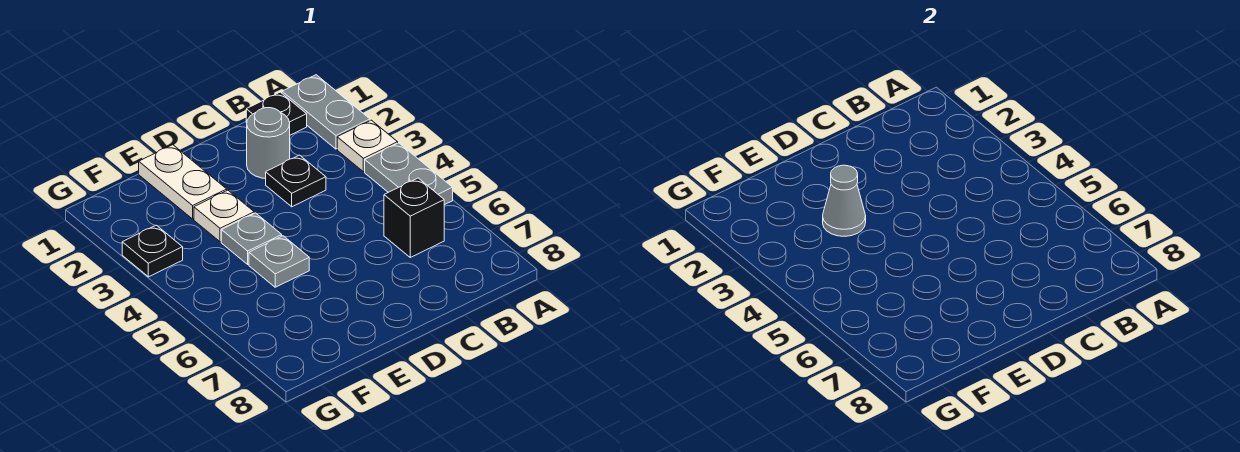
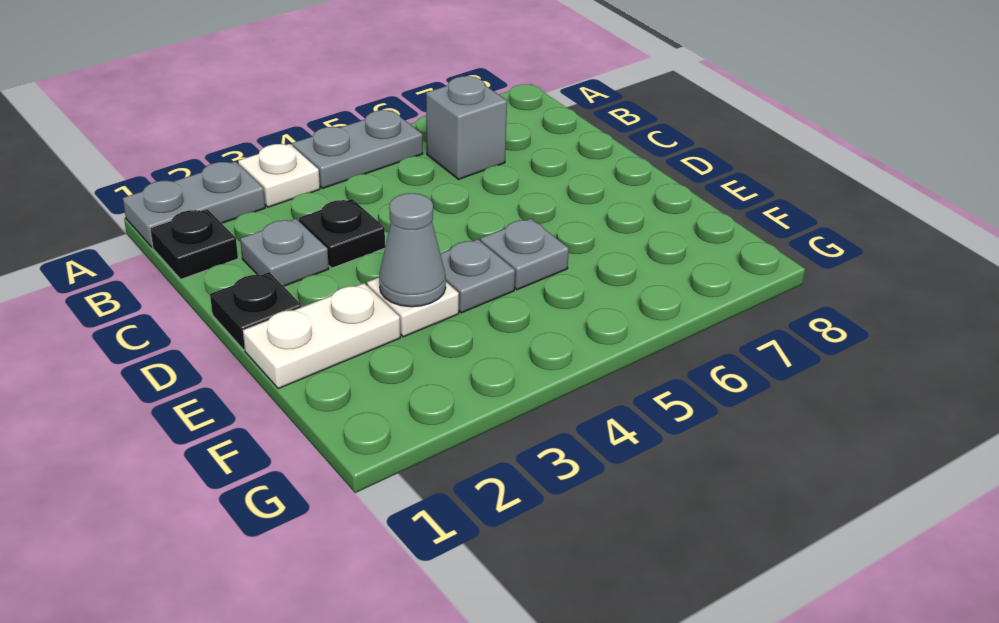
black brick B6 level 1 -> grey brick B6 level 1
grey round brick C2 level 1 -> grey plate C2 level 1
black plate G3 level 1 -> black plate D1 level 1

